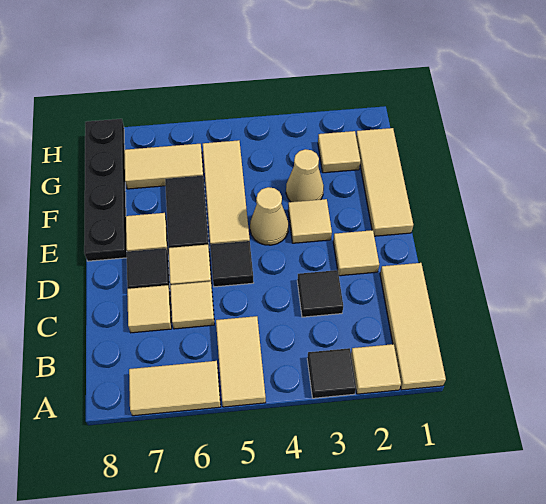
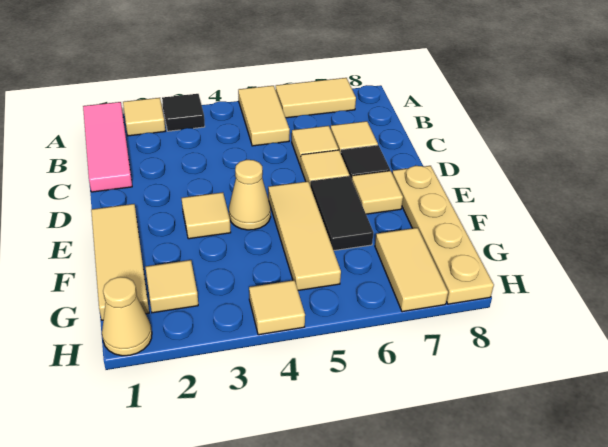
tan tile A1:C1 level 1 -> pink tile A1:C1 level 1
black tile C3 level 1 -> none
tan tile D2 level 1 -> tan tile H4 level 1
black tile D5 level 1 -> none
black plate E8:H8 level 1 -> tan plate E8:H8 level 1
tan cone F3 level 1 -> tan cone H1 level 1
tan tile G6:G7 level 1 -> tan tile G7:H7 level 1

